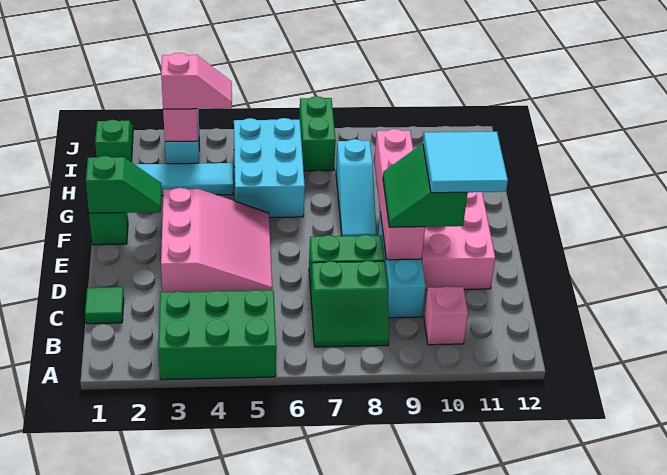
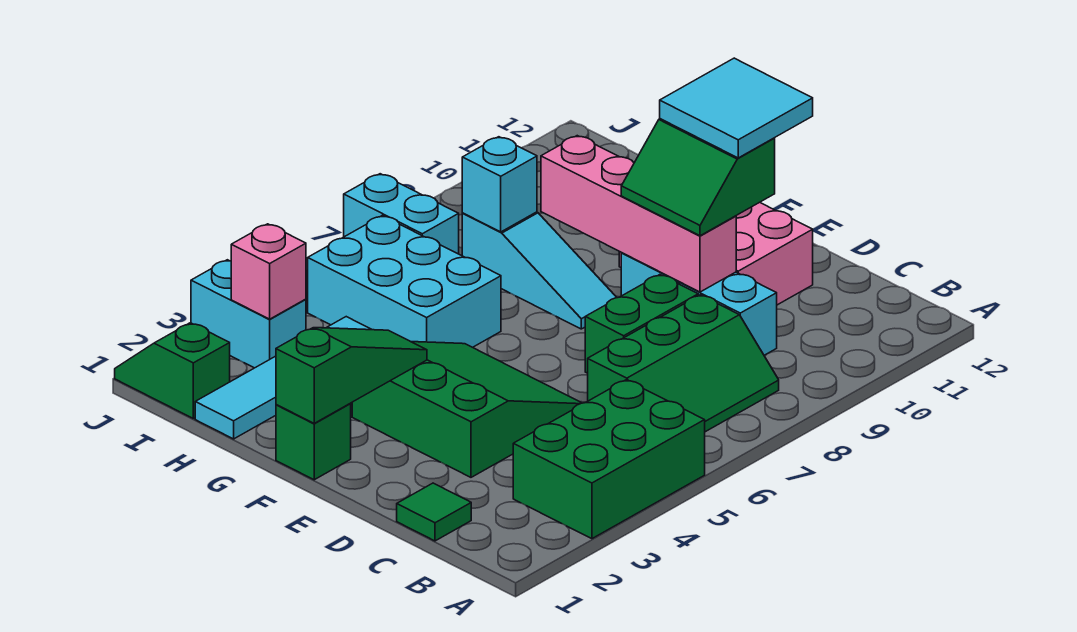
green slope B7:C8 level 1 top C -> green slope B6:C8 level 1 top C
pink brick B10 level 1 -> none
pink slope D3:F5 level 1 top 3 -> green slope D3:F5 level 1 top 3
green slope F1:F2 level 2 top 1 -> green slope F1:F3 level 2 top 1
none -> cyan brick H8 level 2
pink slope I3:I4 level 3 top 3 -> none
green brick I7:J7 level 1 -> cyan brick I7:J7 level 1

